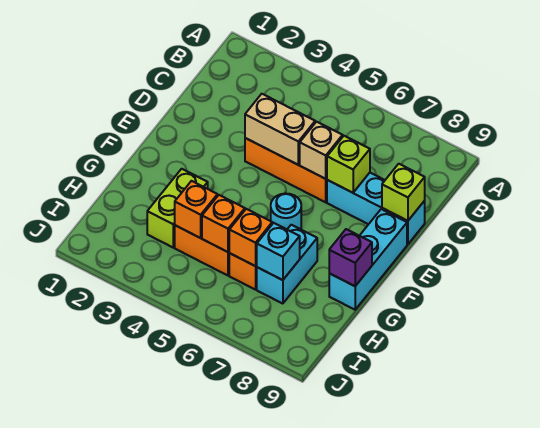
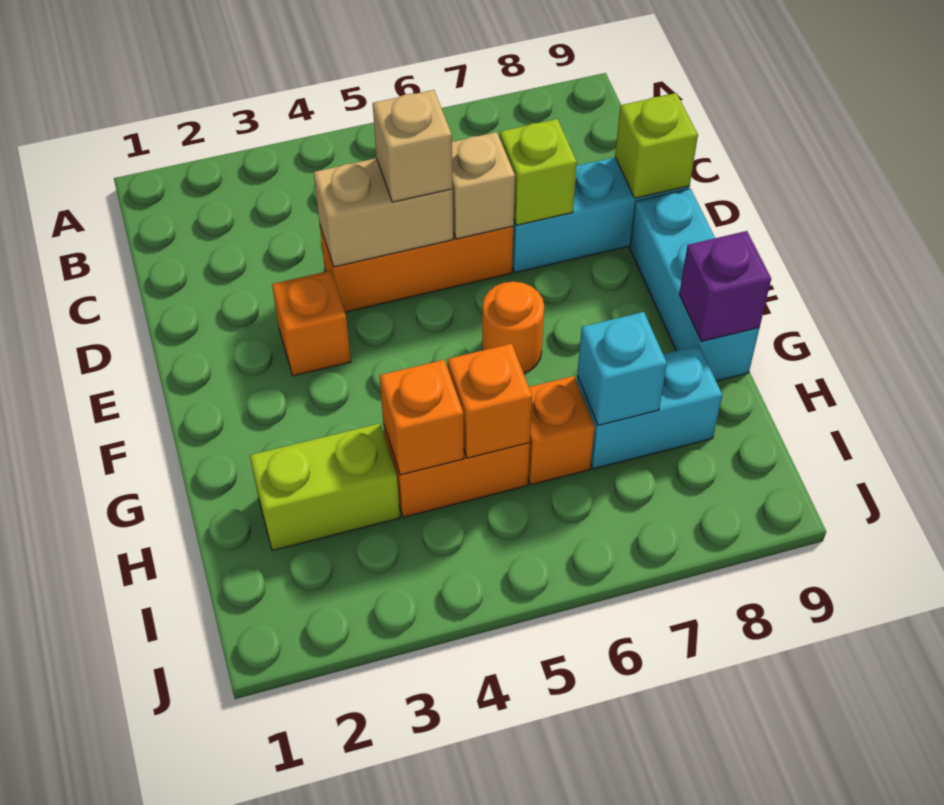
none -> tan brick D5 level 3
cyan round brick F6 level 1 -> orange round brick F6 level 1
lime brick G3:H3 level 1 -> lime brick H2:H3 level 1
cyan brick G7:H7 level 1 -> cyan brick H7:H8 level 1
orange brick H6 level 2 -> orange brick E3 level 1

